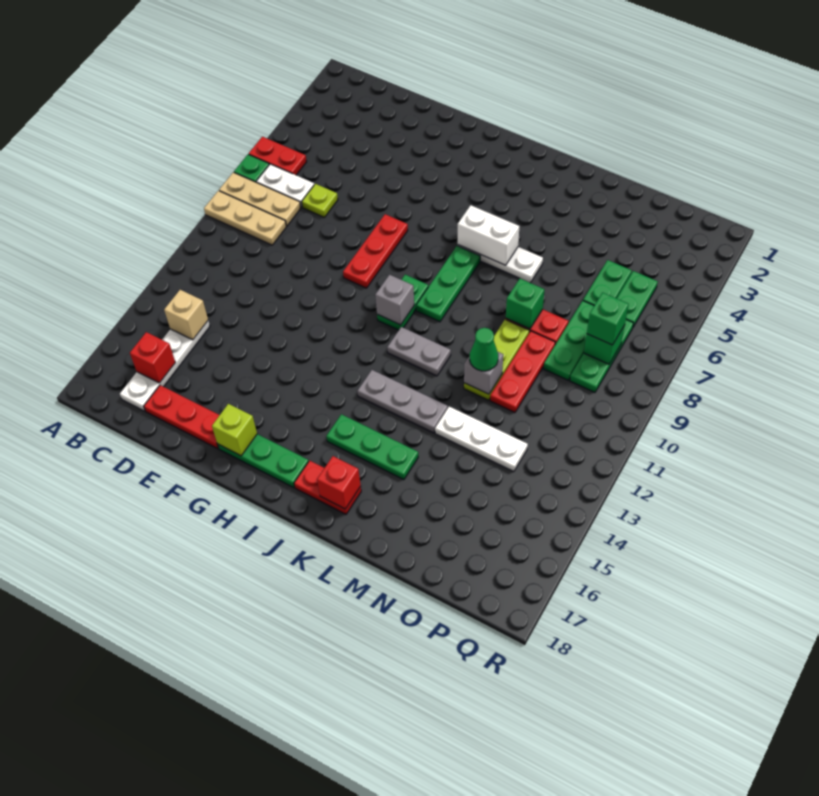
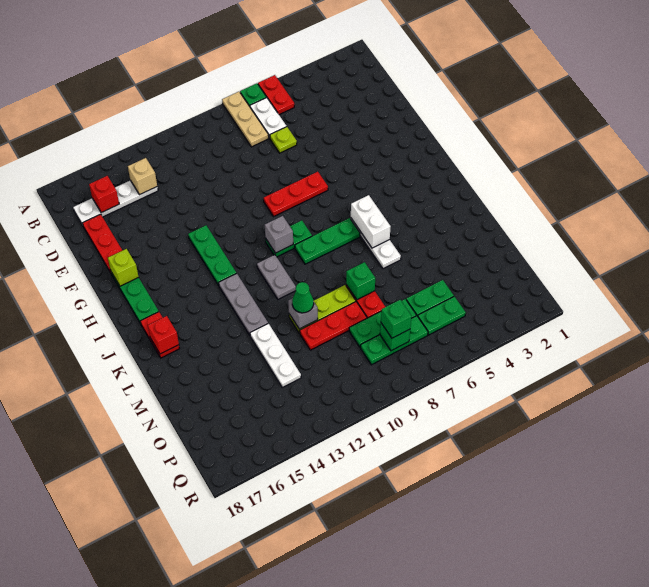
tan plate A9:C9 level 1 -> none
green plate J15:L15 level 1 -> green plate G13:I13 level 1

